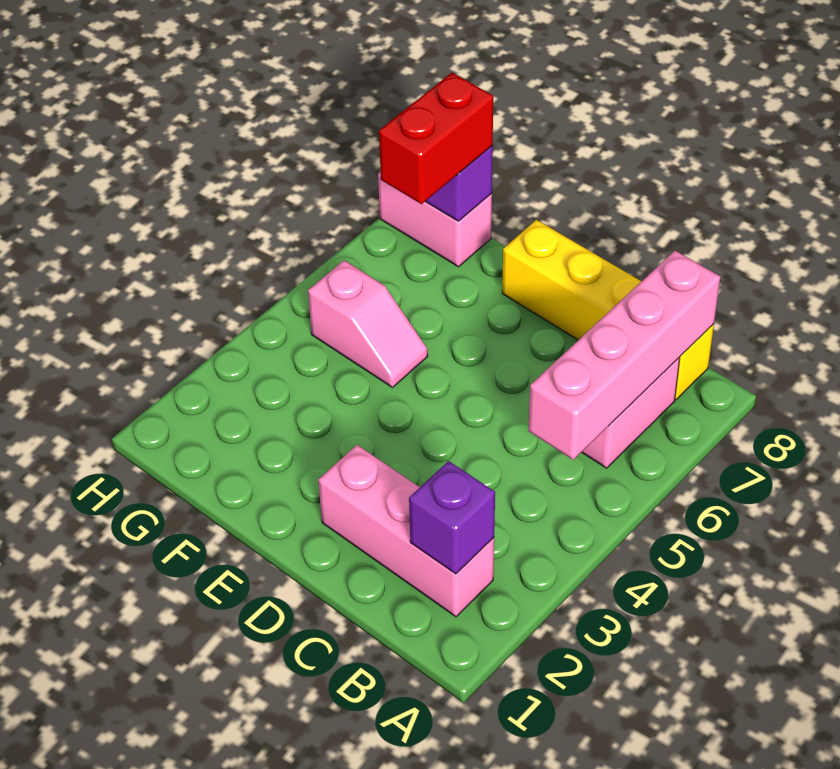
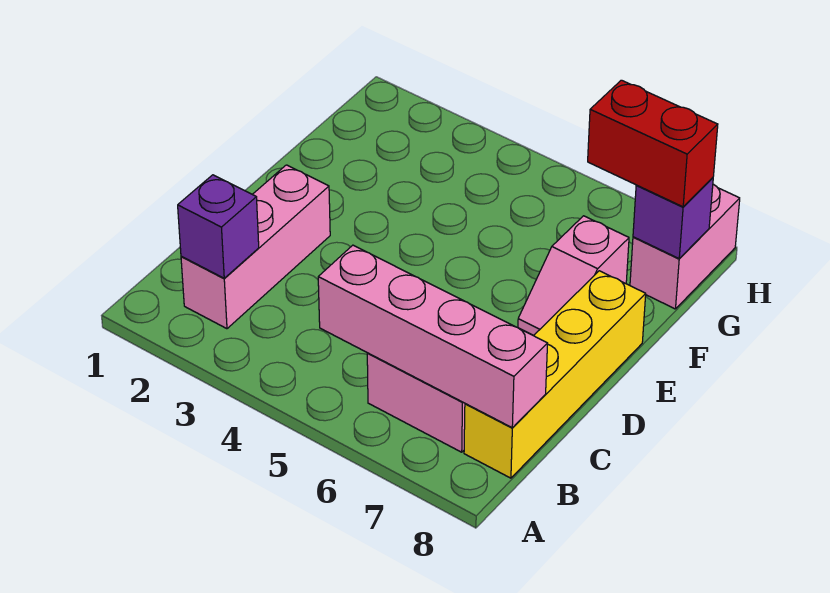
pink slope F5:G5 level 1 top G -> pink slope E7:F7 level 1 top F

